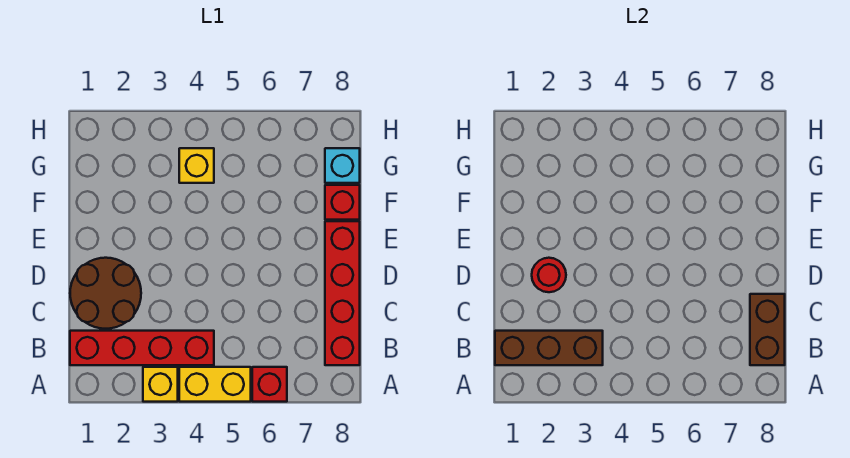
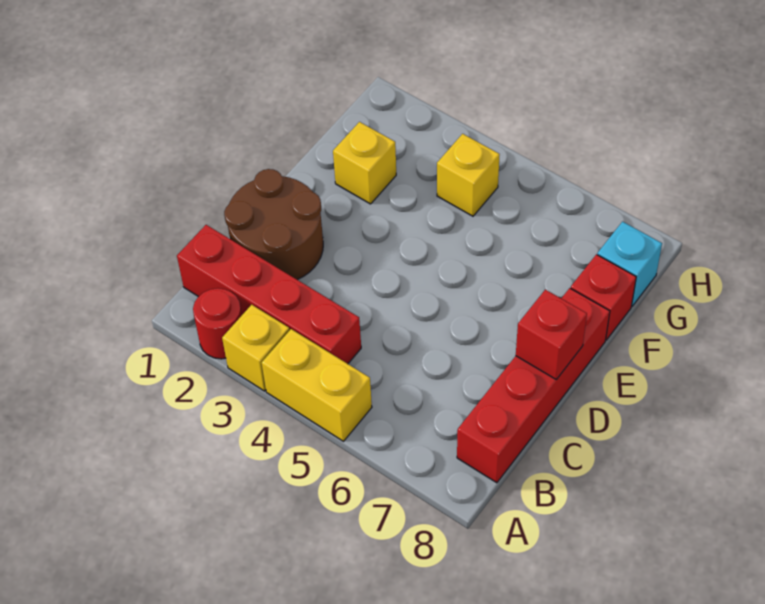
red brick A6 level 1 -> red brick D8 level 2
brown brick B1:B3 level 2 -> none
brown brick B8:C8 level 2 -> none
red round brick D2 level 2 -> red round brick A2 level 1
none -> yellow brick F2 level 1

